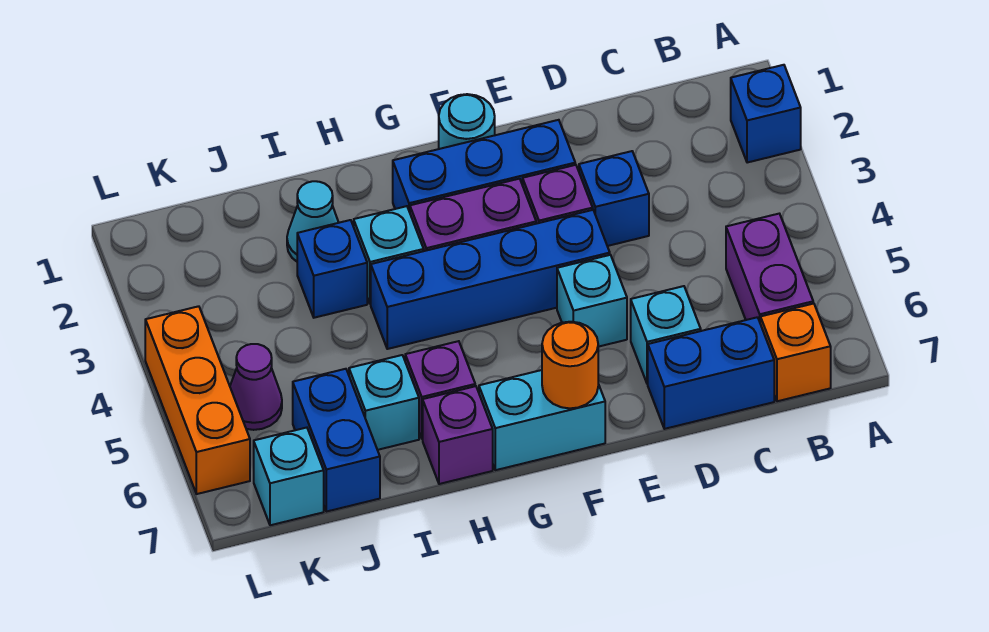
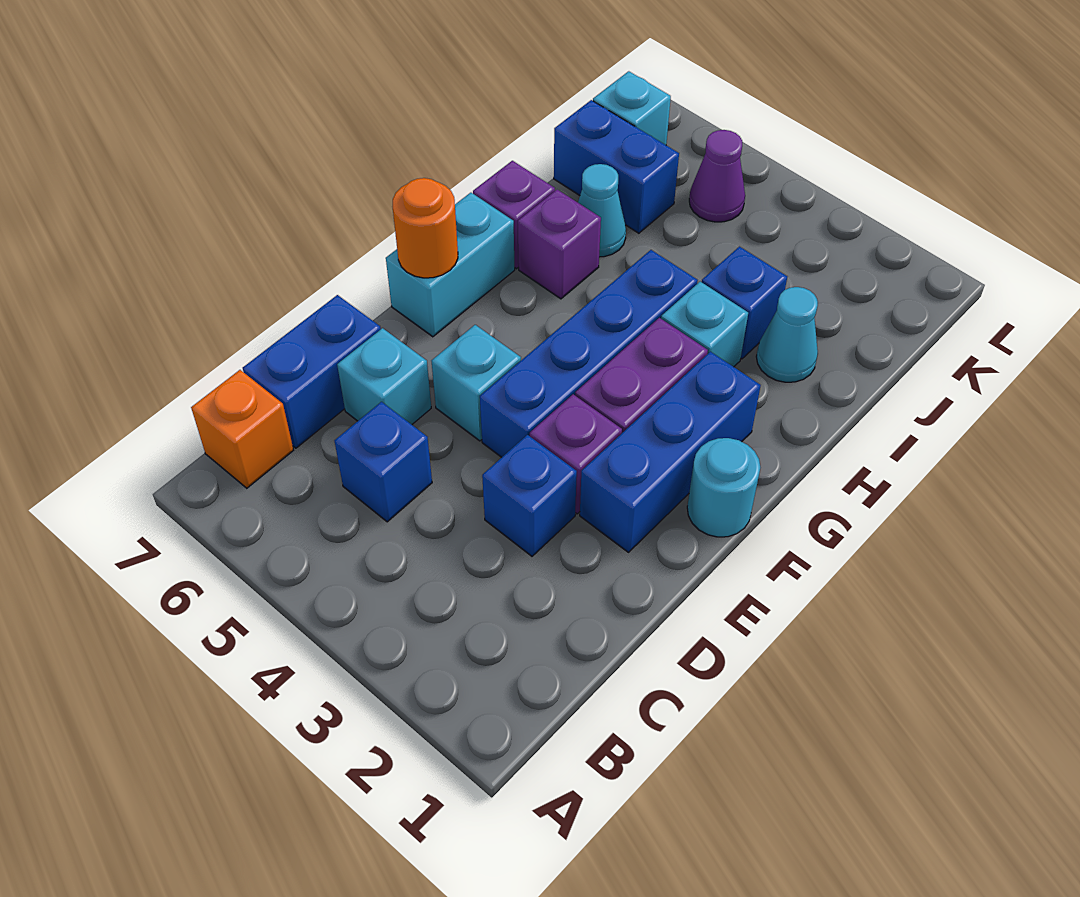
blue brick A2 level 1 -> blue brick C5 level 1
purple brick B5:B6 level 1 -> none
cyan brick I6 level 1 -> cyan cone I6 level 1
orange brick L4:L6 level 1 -> none

